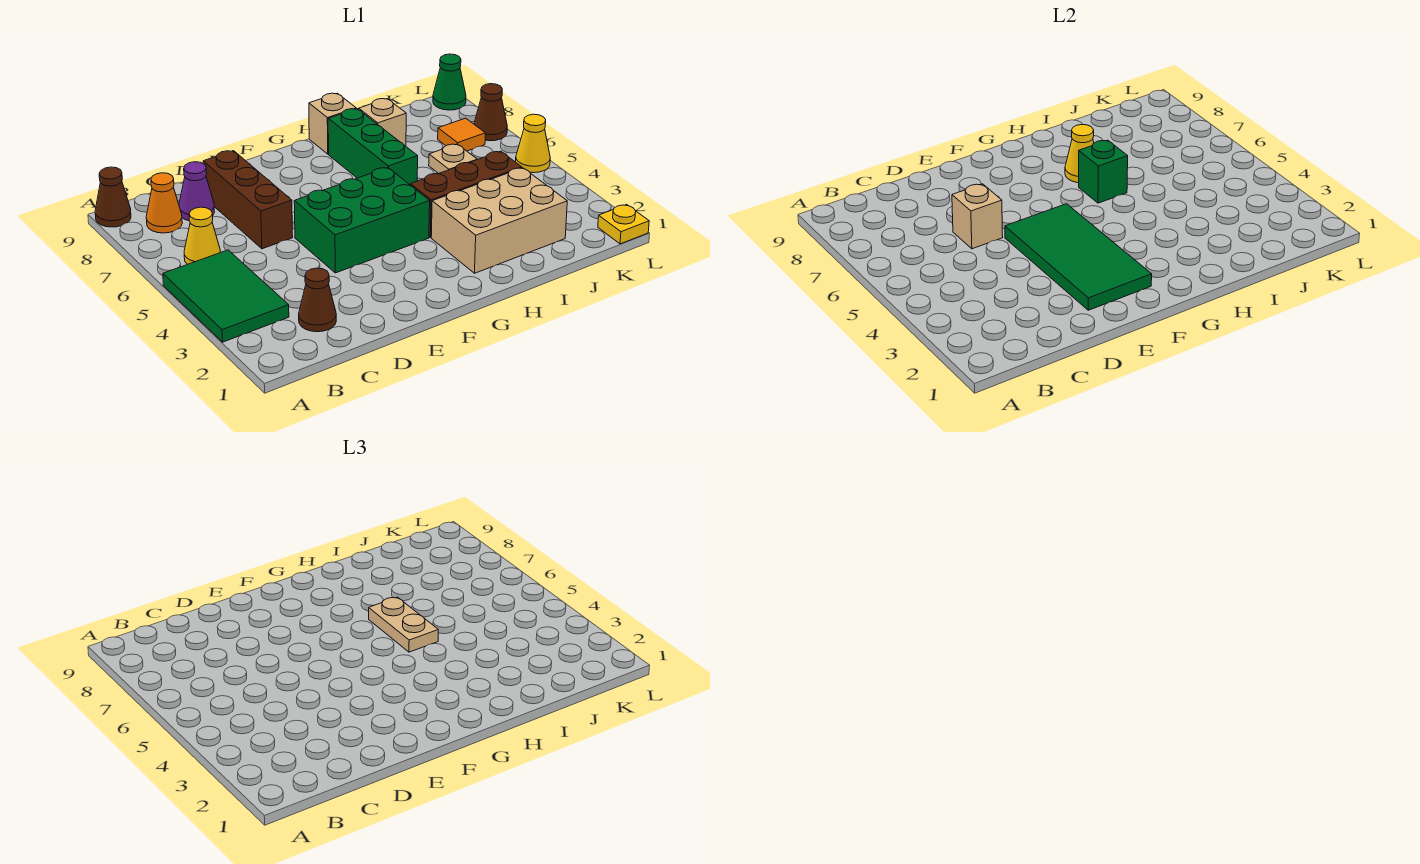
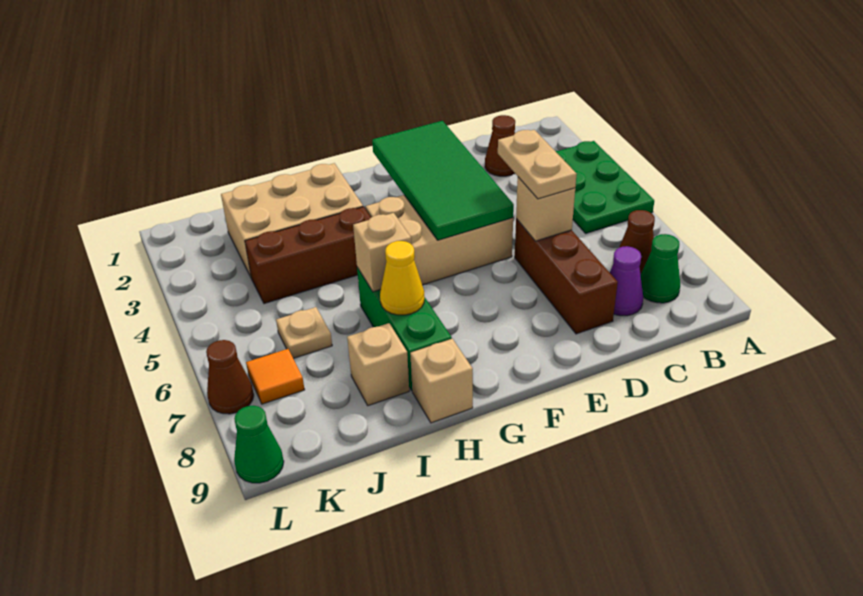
green tile A3:B5 level 1 -> green plate A3:B5 level 1
brown cone A9 level 1 -> brown cone B7 level 1
yellow cone B6 level 1 -> none
orange cone B8 level 1 -> green cone B8 level 1
green brick E4:G5 level 1 -> tan brick E4:G5 level 1
tan plate H5:H6 level 3 -> tan plate D5:D6 level 3
green brick H6 level 2 -> tan brick H6 level 2
yellow plate L1 level 1 -> none
yellow cone L5 level 1 -> none

